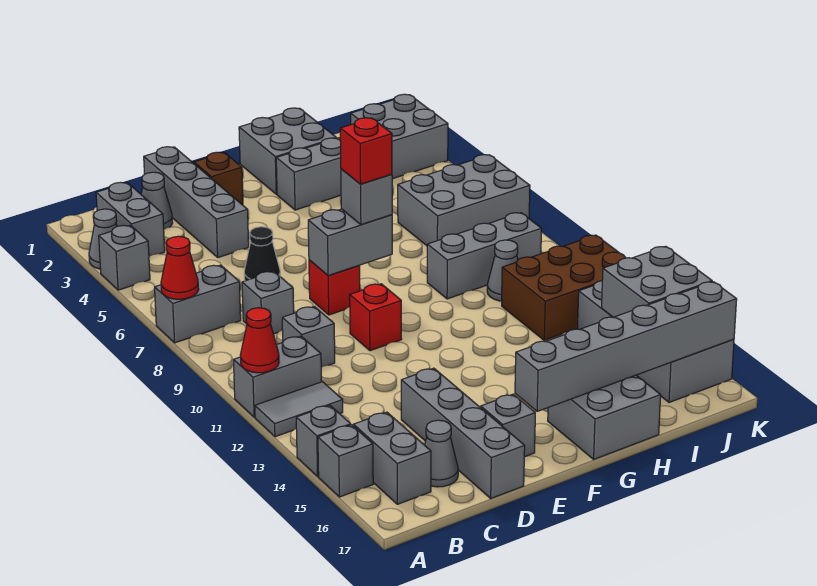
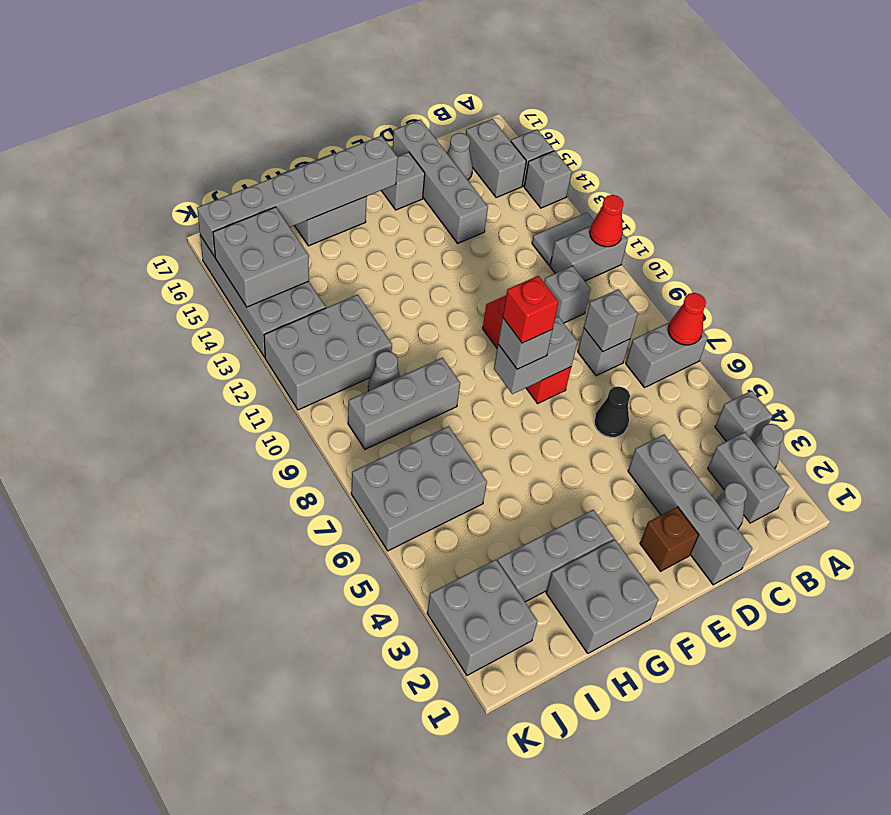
none -> grey brick C8 level 2
brown brick I11:K12 level 1 -> grey brick I11:K12 level 1

